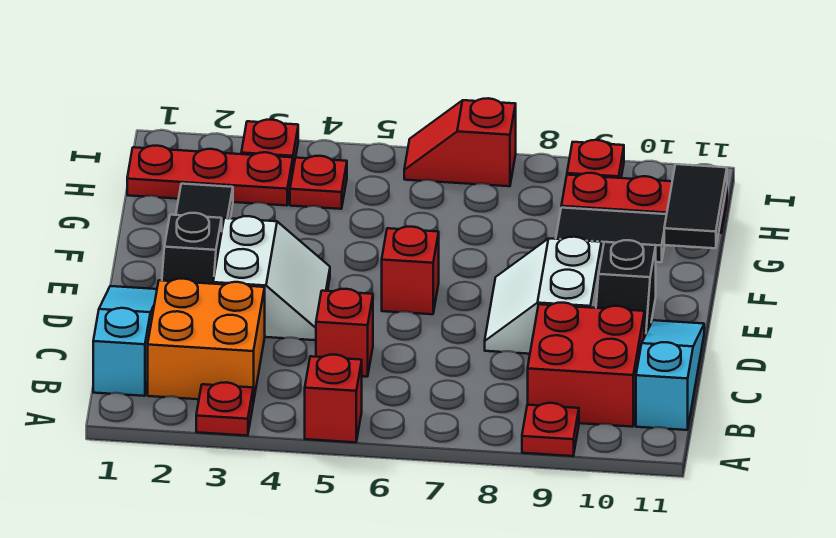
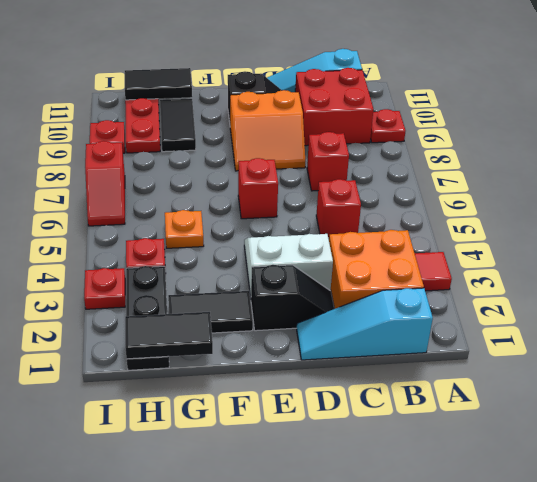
red plate A3 level 1 -> red tile A3 level 1
red brick A5 level 1 -> red brick C7 level 1
white slope D8:E9 level 1 top 9 -> orange slope D8:E9 level 1 top 9
none -> black tile G1:H1 level 2
none -> orange plate G5 level 1
red plate H1:H3 level 1 -> black plate H1:H3 level 1

